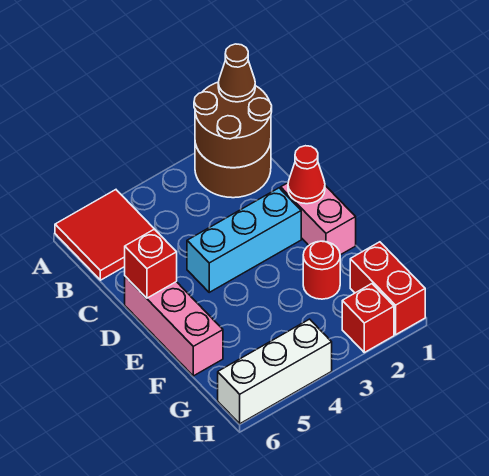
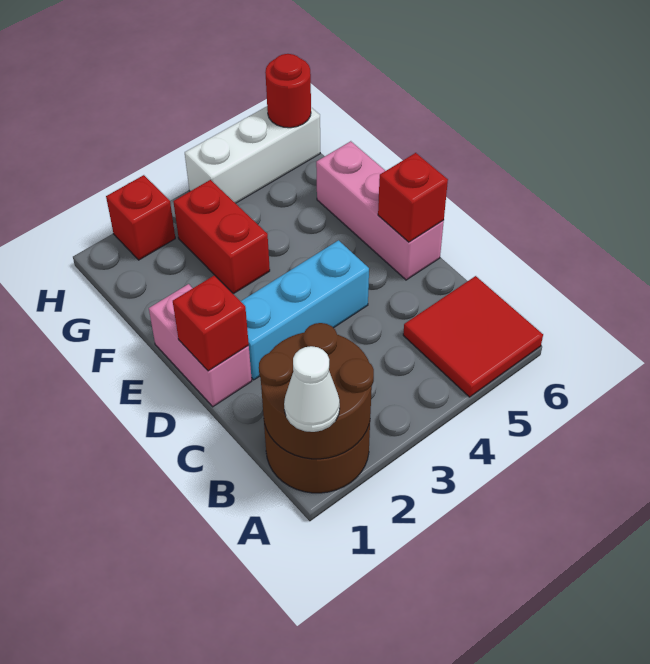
brown cone A1 level 3 -> white cone A1 level 3
red cone D1 level 2 -> red brick D1 level 2
red round brick F2 level 1 -> red round brick H6 level 2
red brick G1:H1 level 1 -> red brick F3:G3 level 1

